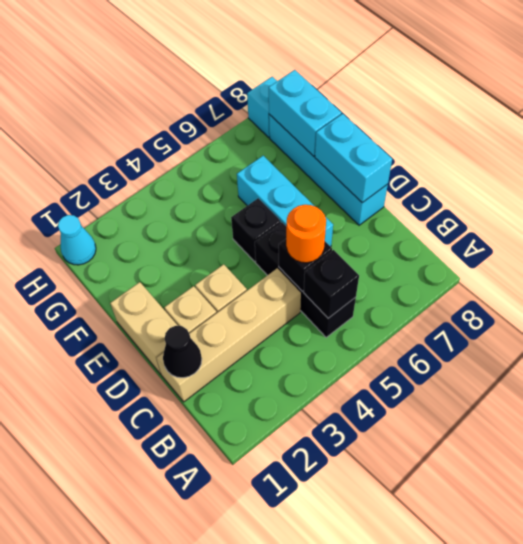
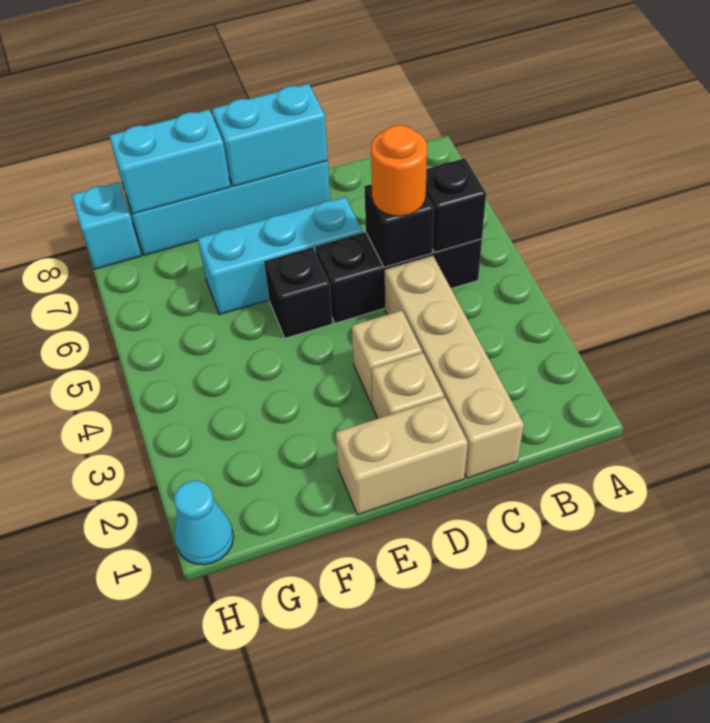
black cone C1 level 2 -> none

